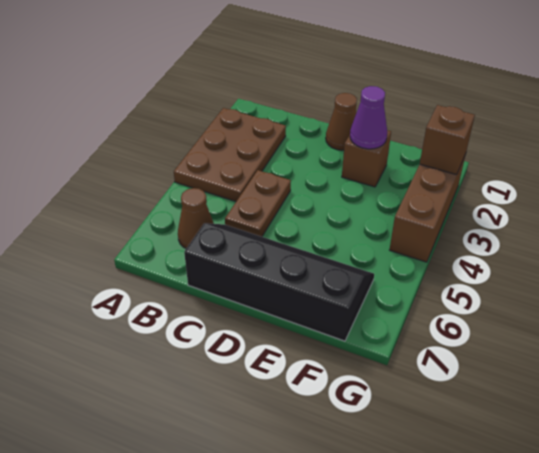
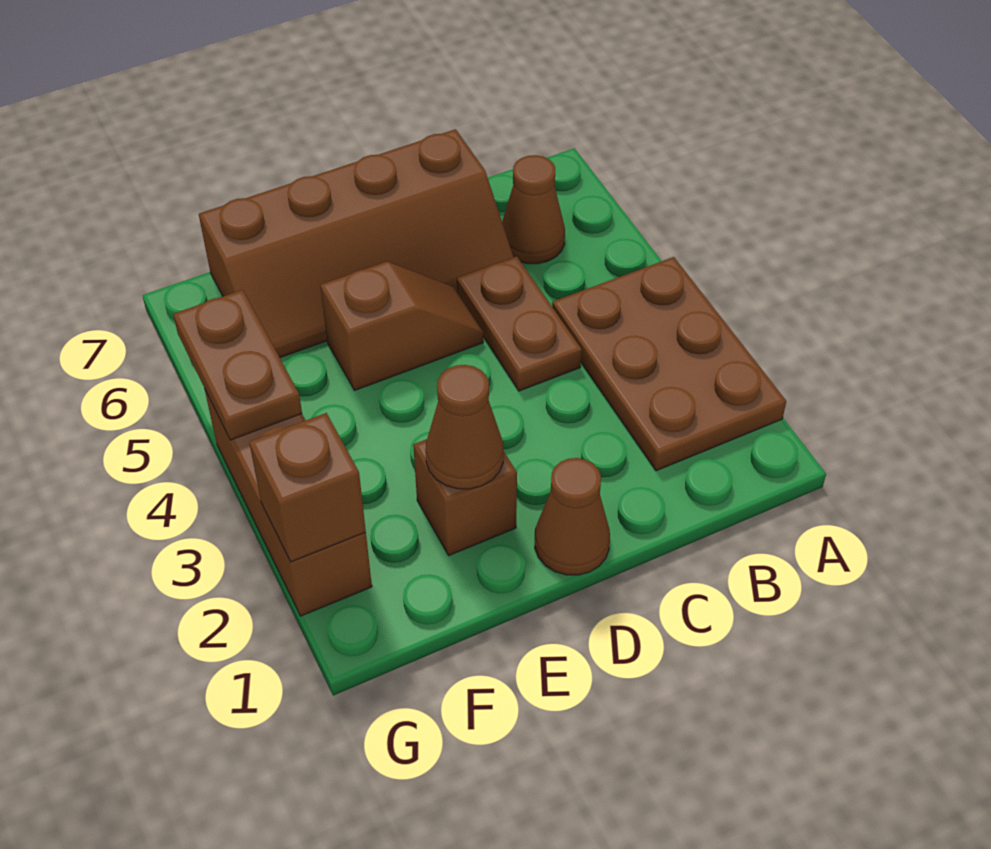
black slope C6:F7 level 1 top 7 -> brown slope C6:F7 level 1 top 7
none -> brown slope D5:E5 level 1 top E
purple cone E2 level 2 -> brown cone E2 level 2
none -> brown plate G4:G5 level 2

